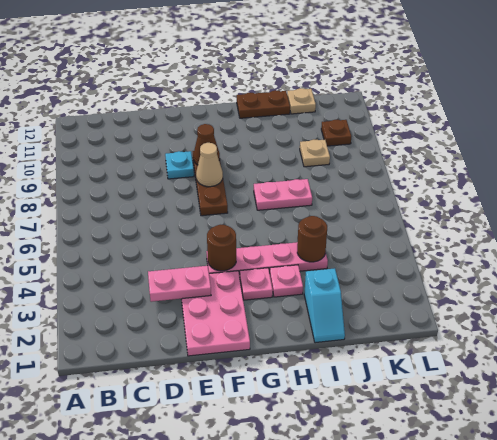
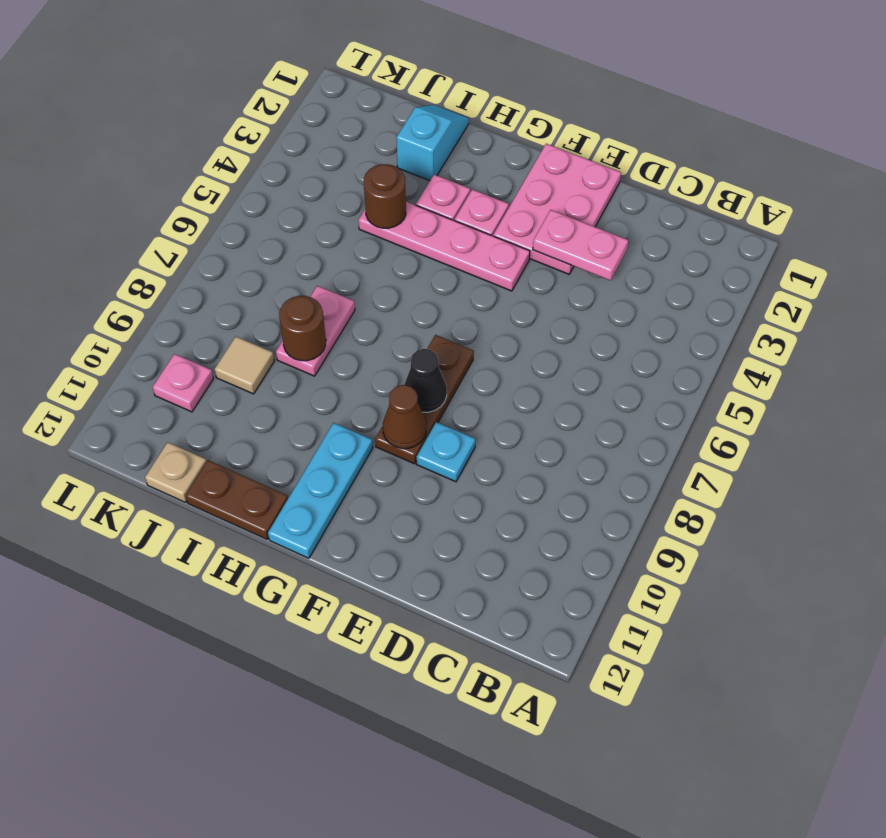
brown round brick F4 level 2 -> brown round brick I8 level 2
tan cone F8 level 2 -> black cone F8 level 2
none -> cyan plate G10:G12 level 1
pink plate H7:I7 level 1 -> pink plate I7:I8 level 1
tan plate J9 level 1 -> tan tile J9 level 1
brown plate K10 level 1 -> pink plate K10 level 1

